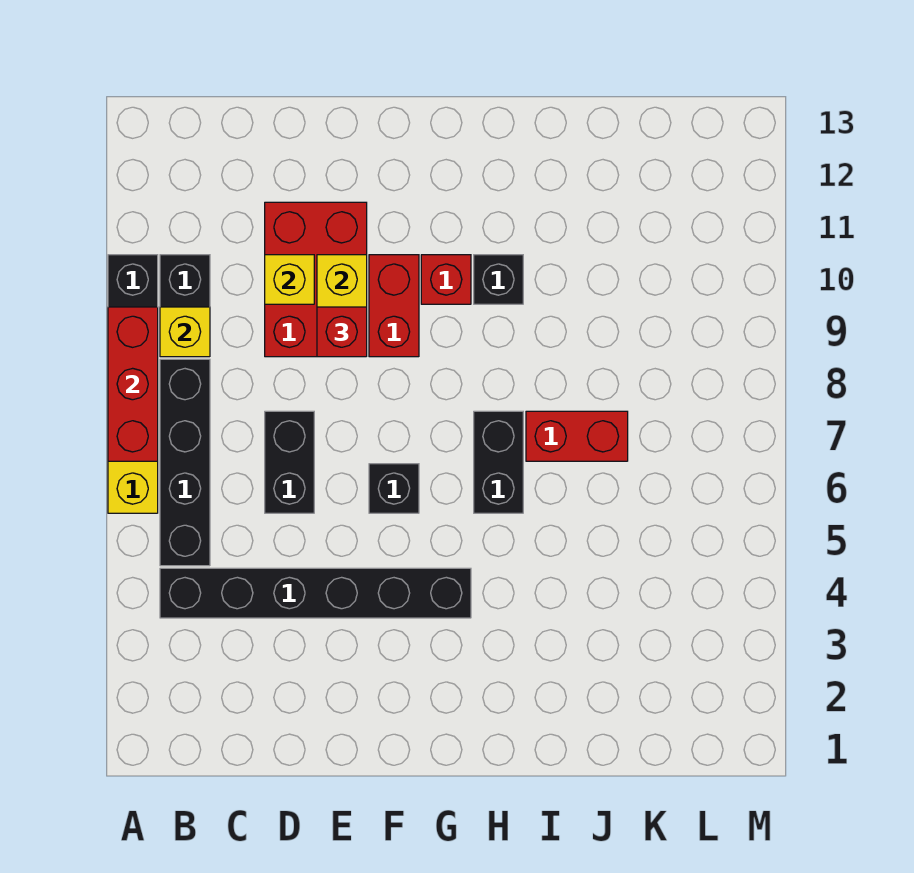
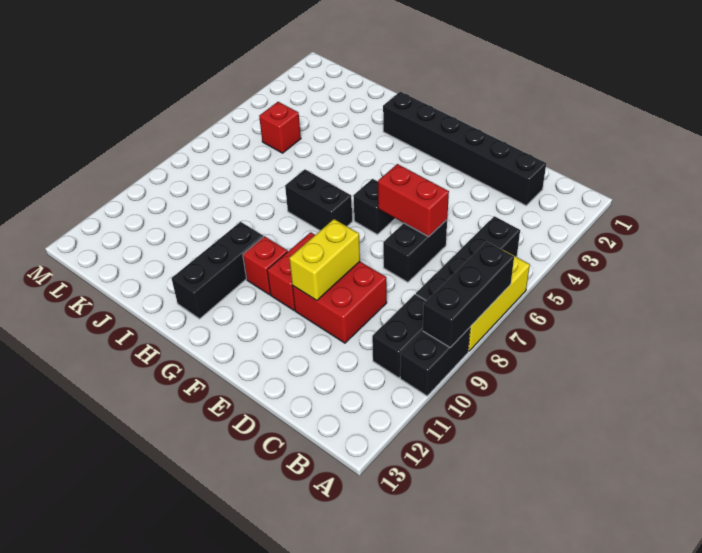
red brick A7:A9 level 2 -> black brick A7:A9 level 2
black brick B4:G4 level 1 -> black brick C2:H2 level 1
yellow brick B9 level 2 -> none
red brick D9:E11 level 1 -> red brick D9:E10 level 1
yellow brick D10 level 2 -> none
red brick E9 level 3 -> red brick K5 level 1
black brick H6:H7 level 1 -> black brick G7:H7 level 1
black brick H10 level 1 -> black brick H10:H12 level 1
red brick I7:J7 level 1 -> red brick D6:E6 level 2

